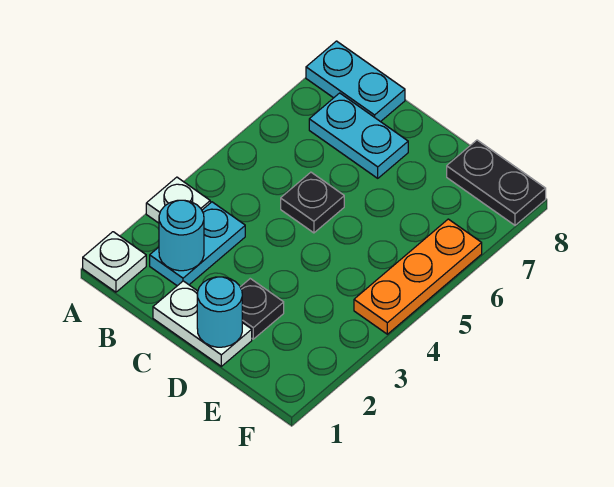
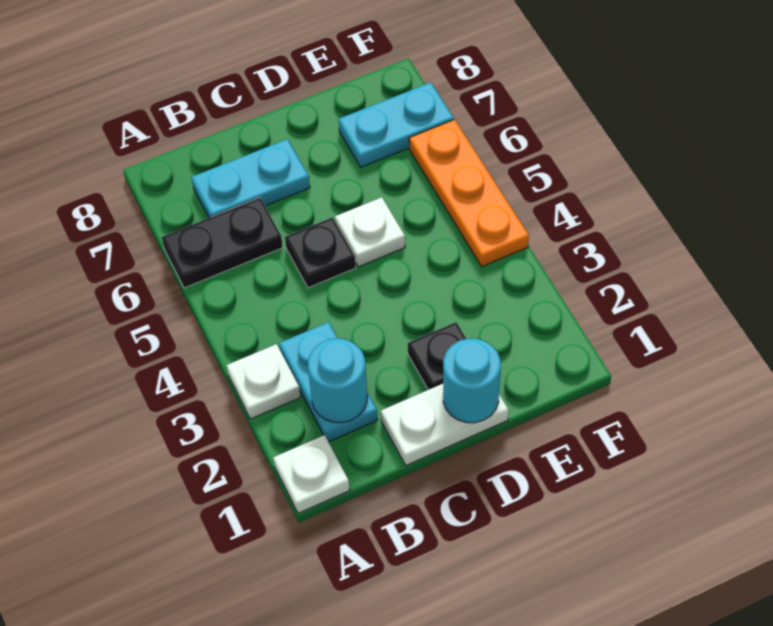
cyan plate A8:B8 level 1 -> cyan plate E7:F7 level 1
none -> white plate D5 level 1
black plate E8:F8 level 1 -> black plate A6:B6 level 1

